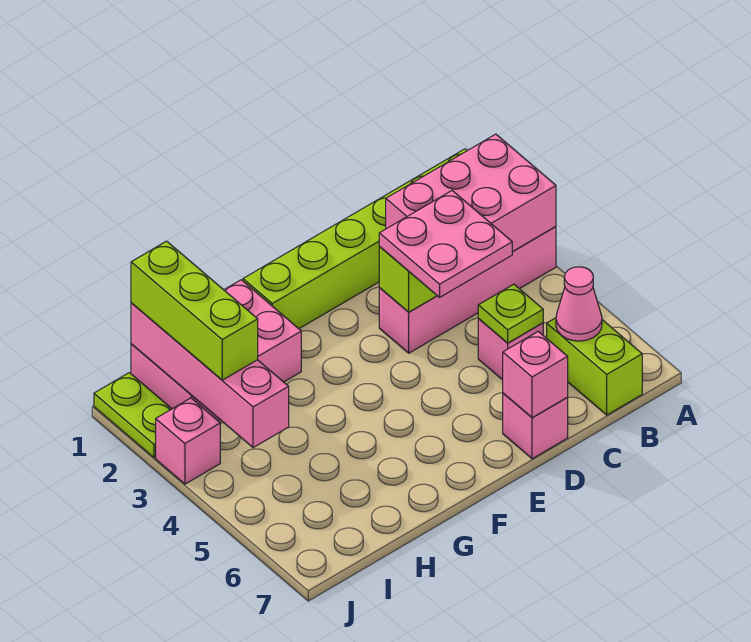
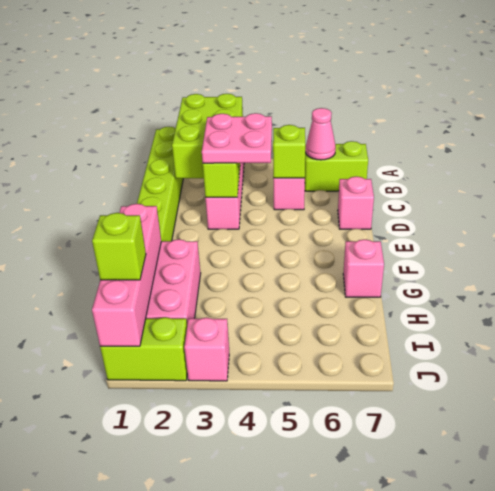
pink brick A2:C3 level 2 -> lime brick A2:C3 level 2
lime plate C5 level 2 -> lime brick C5 level 2
pink brick D7 level 2 -> pink brick G7 level 1
pink brick I1:I4 level 2 -> pink brick G1:J1 level 2
lime brick I1:I3 level 3 -> lime brick I1 level 3
lime plate J1:J2 level 1 -> lime brick J1:J2 level 1

